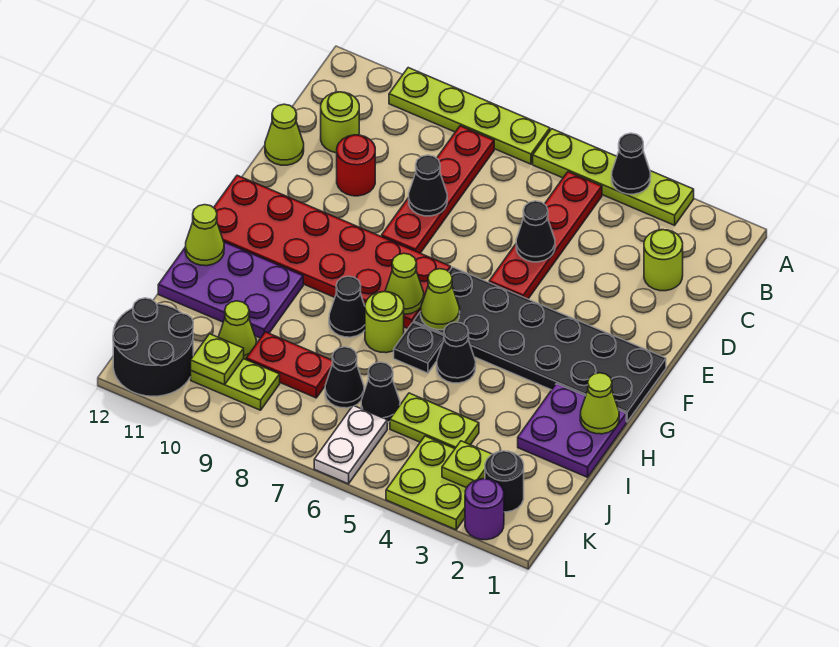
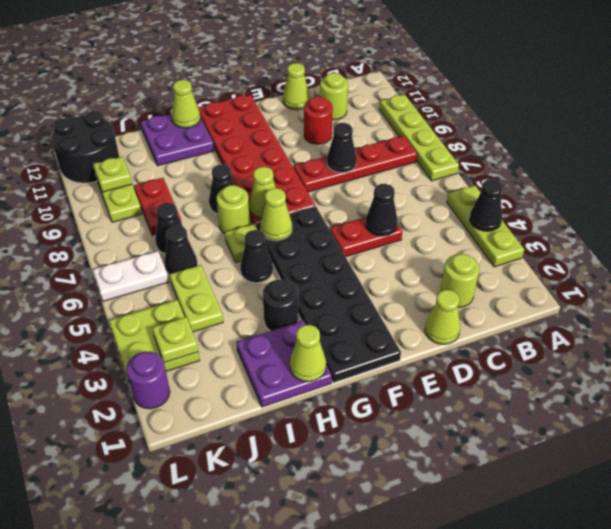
lime plate A3:A6 level 1 -> lime plate A3:A5 level 1
red plate B5:E5 level 1 -> red plate D5:E5 level 1
black plate H6 level 1 -> lime plate H6 level 1
purple plate H10:I12 level 1 -> purple plate H11:I12 level 1
lime cone J10 level 1 -> lime cone D1 level 1
black round brick K2 level 1 -> black round brick H3 level 1

